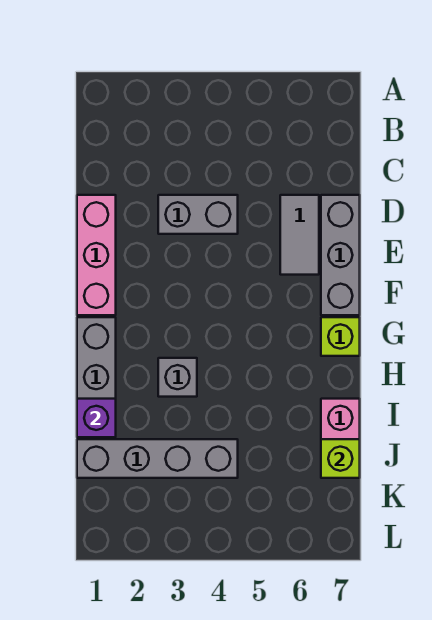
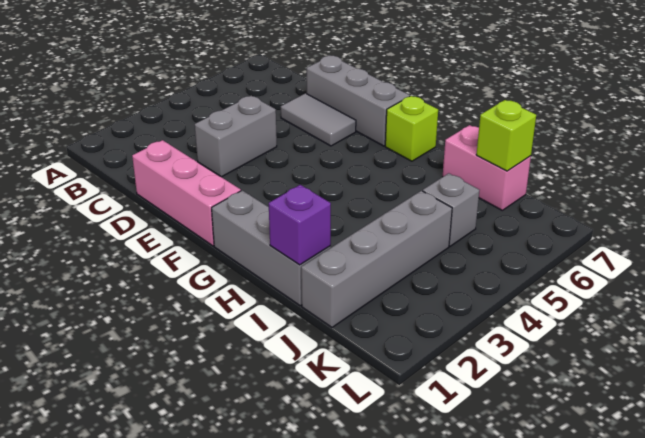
grey brick H3 level 1 -> grey brick J5 level 1

